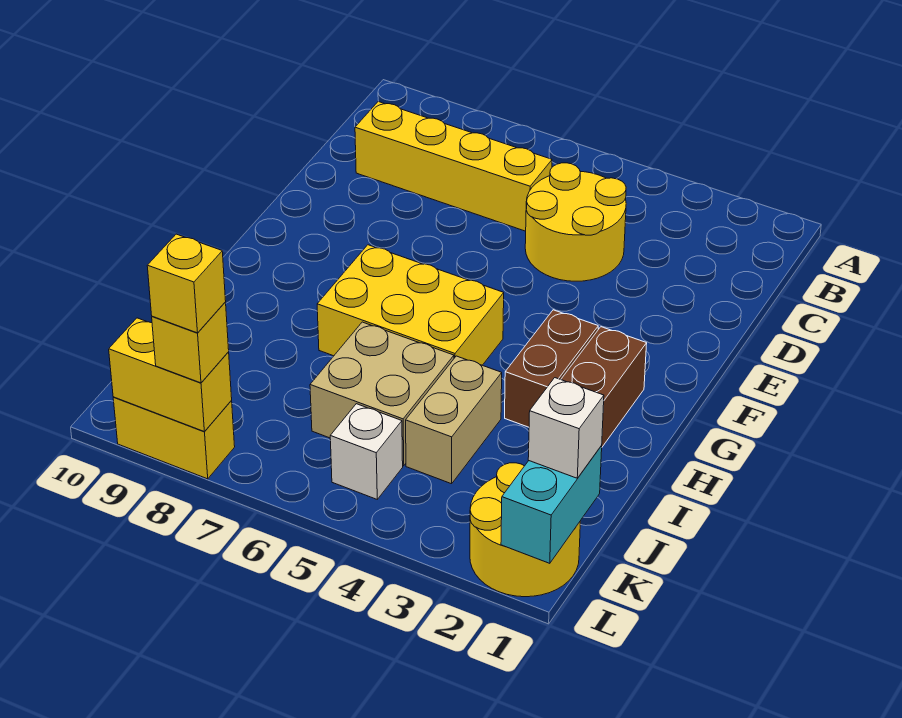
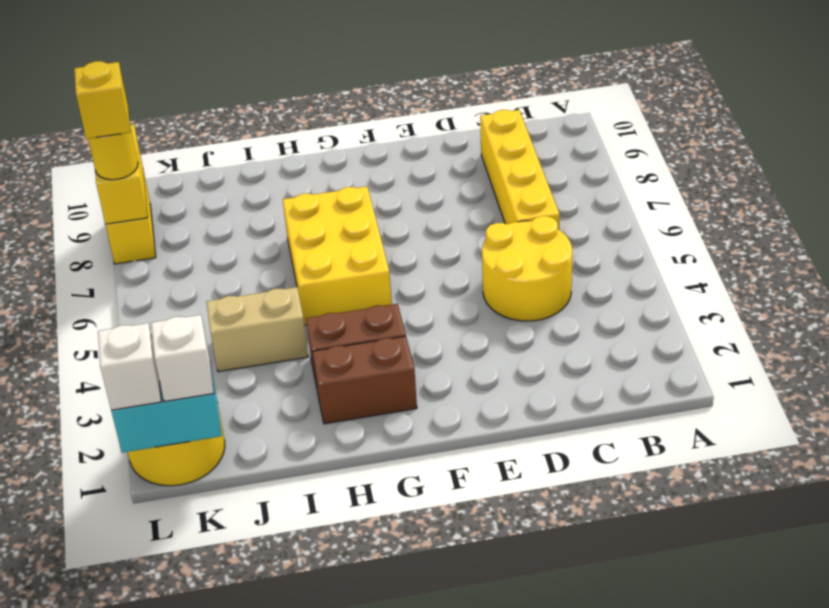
tan brick I5:J6 level 1 -> none
white brick K5 level 1 -> white brick L1 level 3
yellow brick L8 level 3 -> yellow round brick L8 level 3

